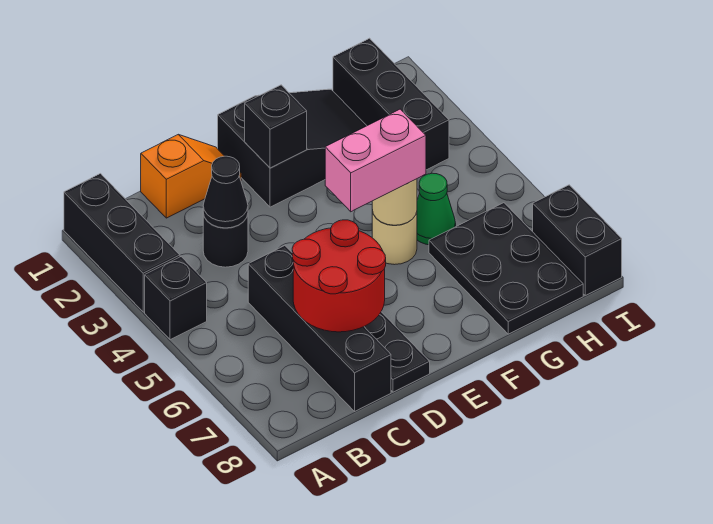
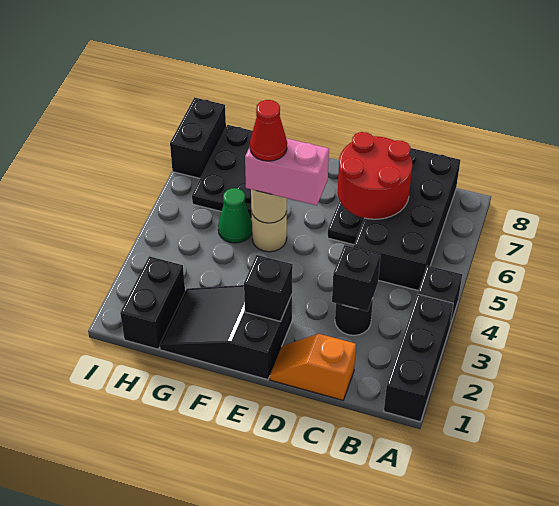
black cone C3 level 2 -> black brick C3 level 2
black brick C5:C8 level 1 -> black brick B5:C8 level 1
none -> red cone F5 level 4
black brick H1:H3 level 1 -> black brick H1:H2 level 1

